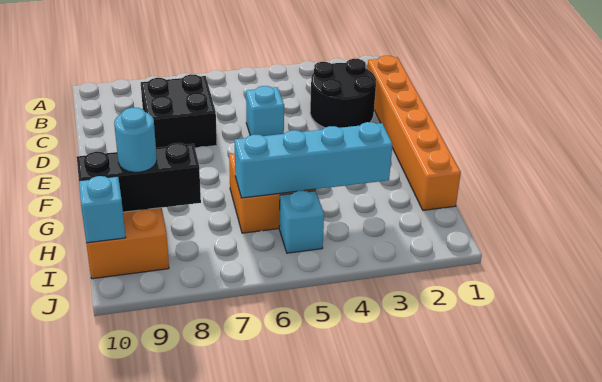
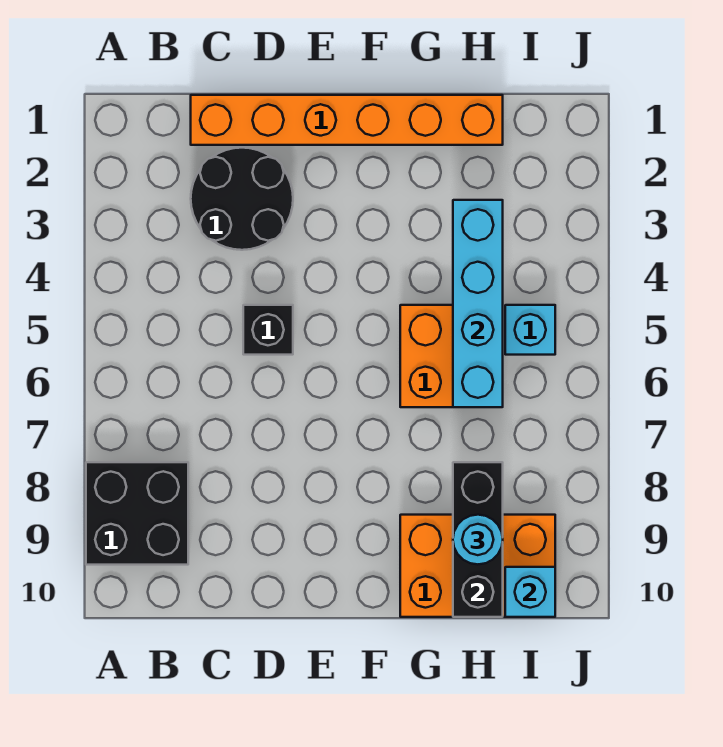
black brick C7:D8 level 1 -> black brick A8:B9 level 1
cyan brick D5 level 1 -> black brick D5 level 1

